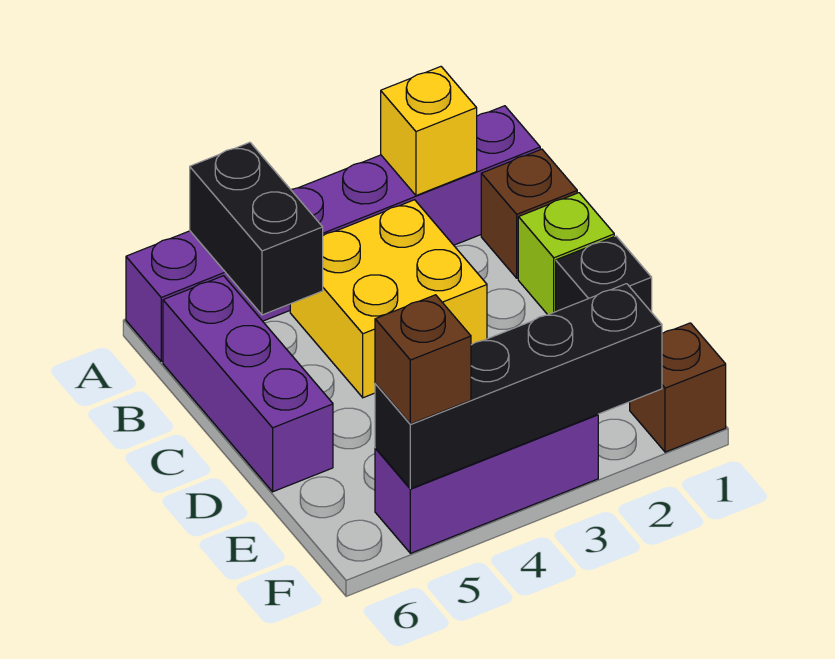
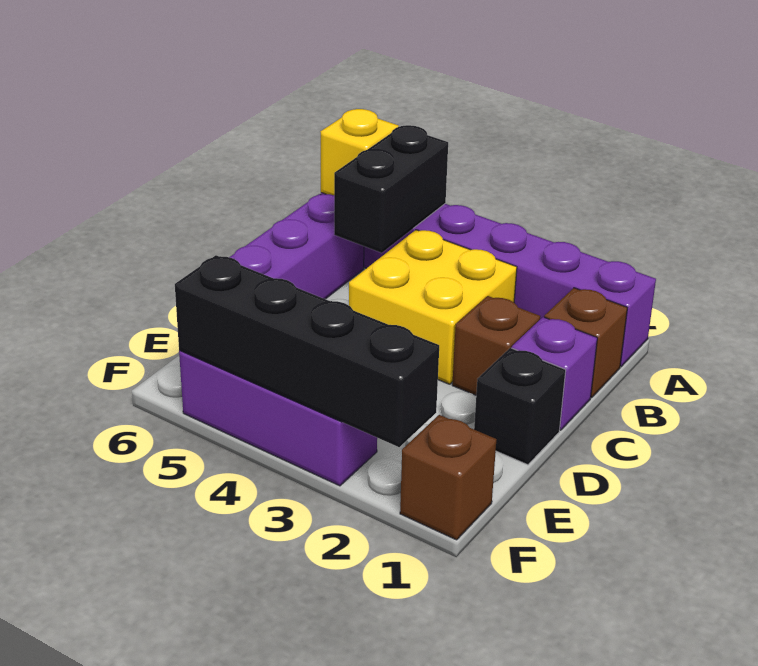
yellow brick A2 level 2 -> yellow brick A6 level 2
lime brick C1 level 1 -> purple brick C1 level 1
brown brick F5 level 3 -> brown brick C2 level 1

